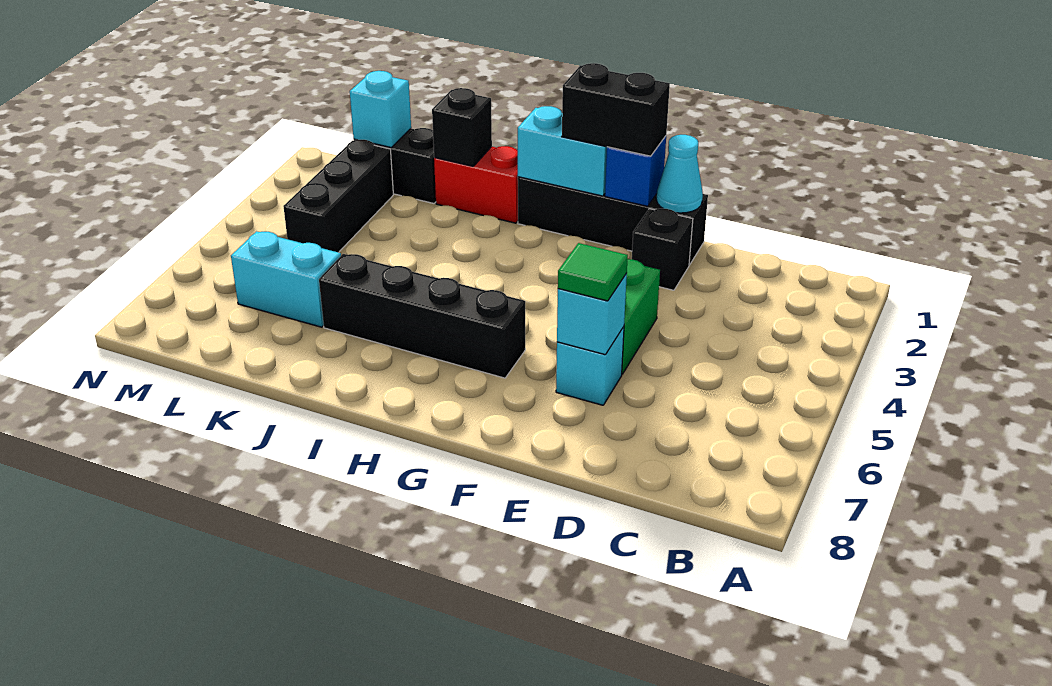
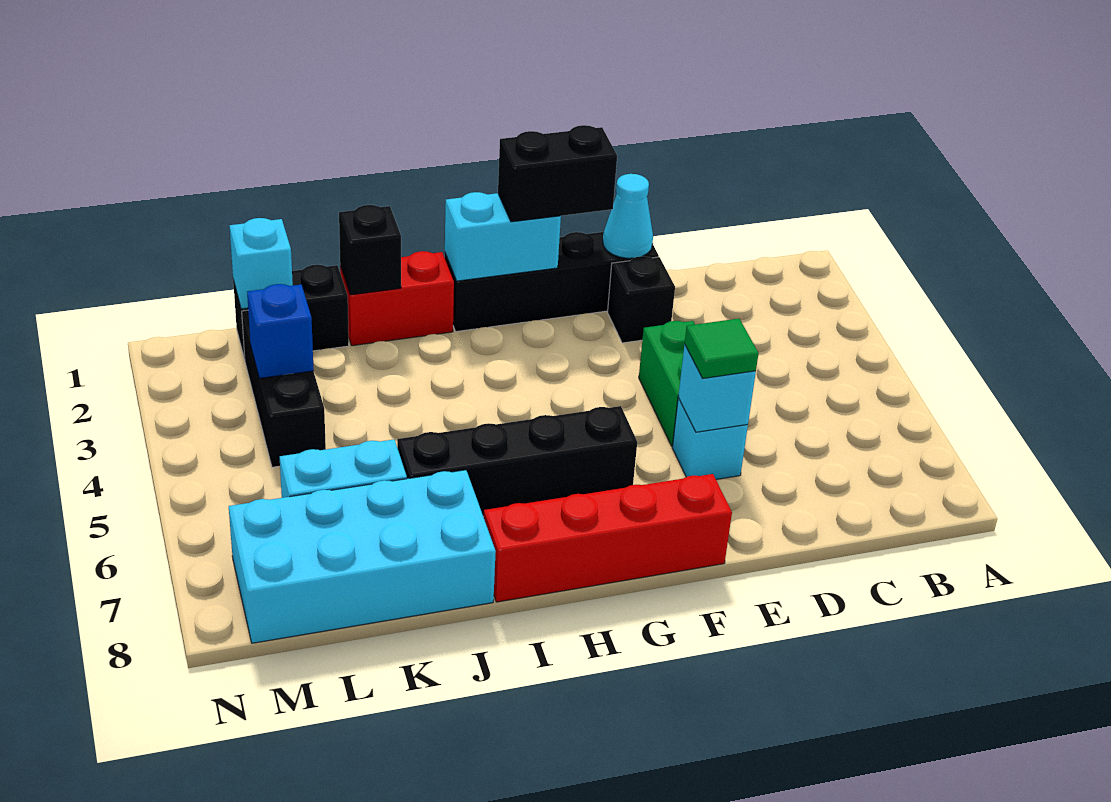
blue brick F1 level 2 -> blue brick L3 level 2
none -> red brick F8:I8 level 1
none -> cyan brick J7:M8 level 1

